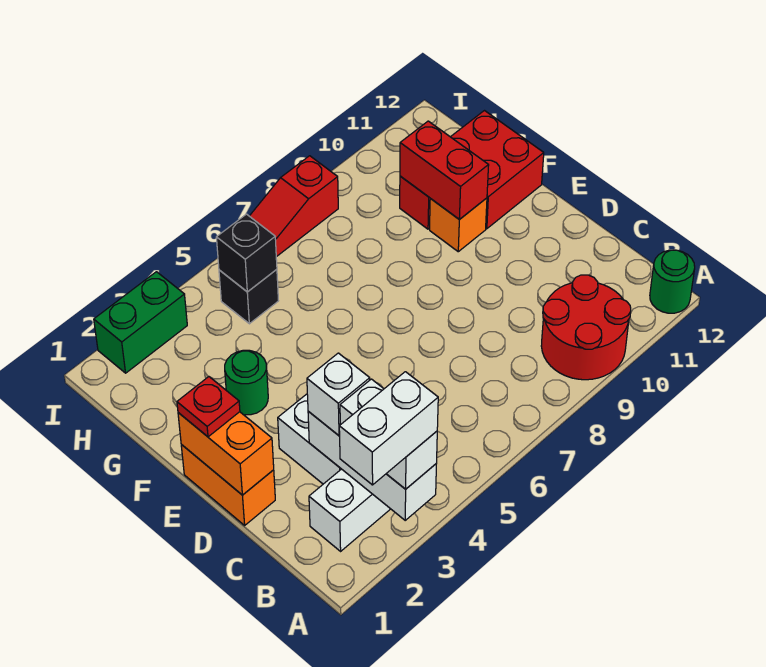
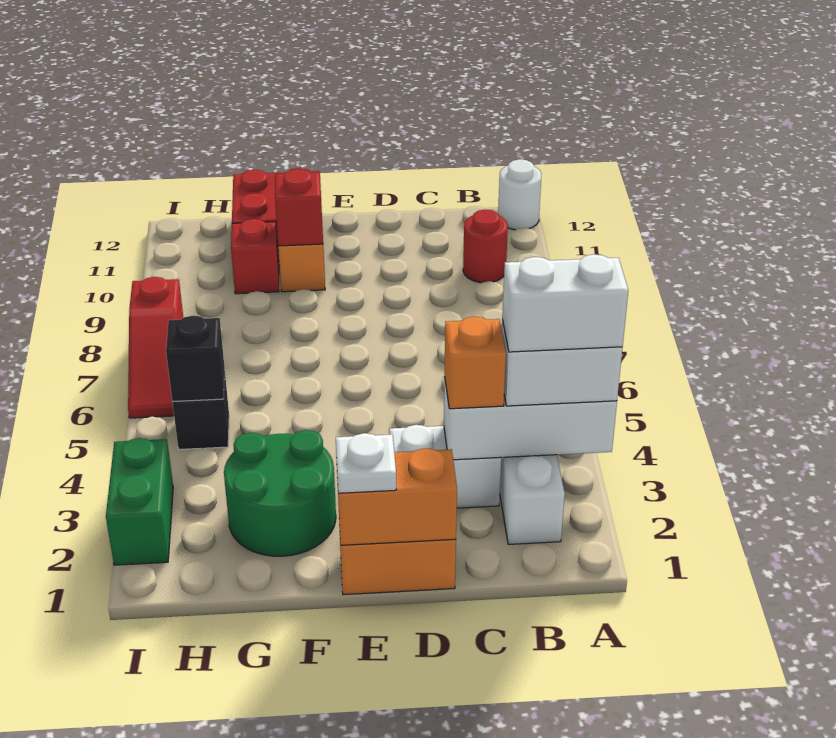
white brick A2:A3 level 4 -> white brick A3:B3 level 4
red round brick A9:B10 level 1 -> red round brick B10 level 1
green round brick A12 level 1 -> white round brick A12 level 1
white brick C3 level 3 -> orange brick C3 level 3
red plate E1 level 3 -> white plate E1 level 3
green round brick F3 level 1 -> green round brick F2:G3 level 1
red brick F10:G10 level 2 -> red brick F10 level 2

